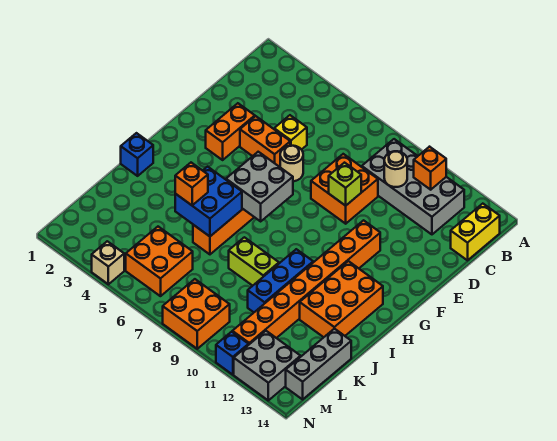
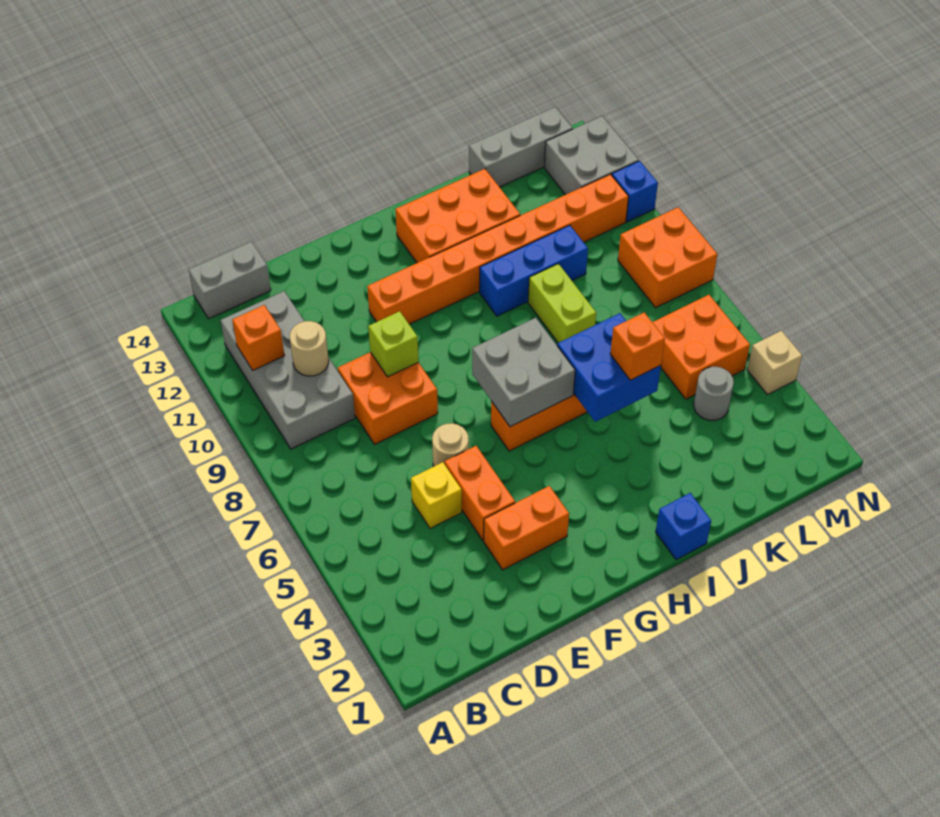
yellow brick B14:C14 level 1 -> grey brick B14:C14 level 1
none -> grey round brick L4 level 1

